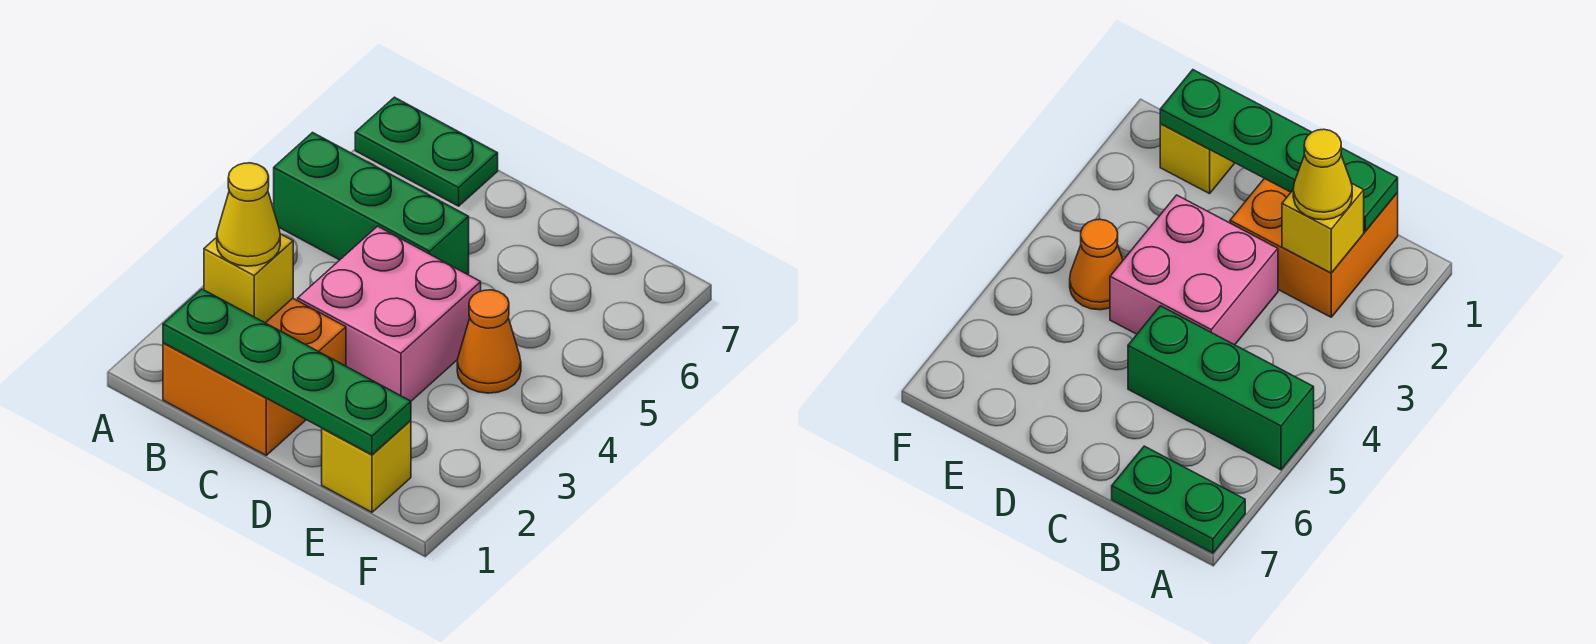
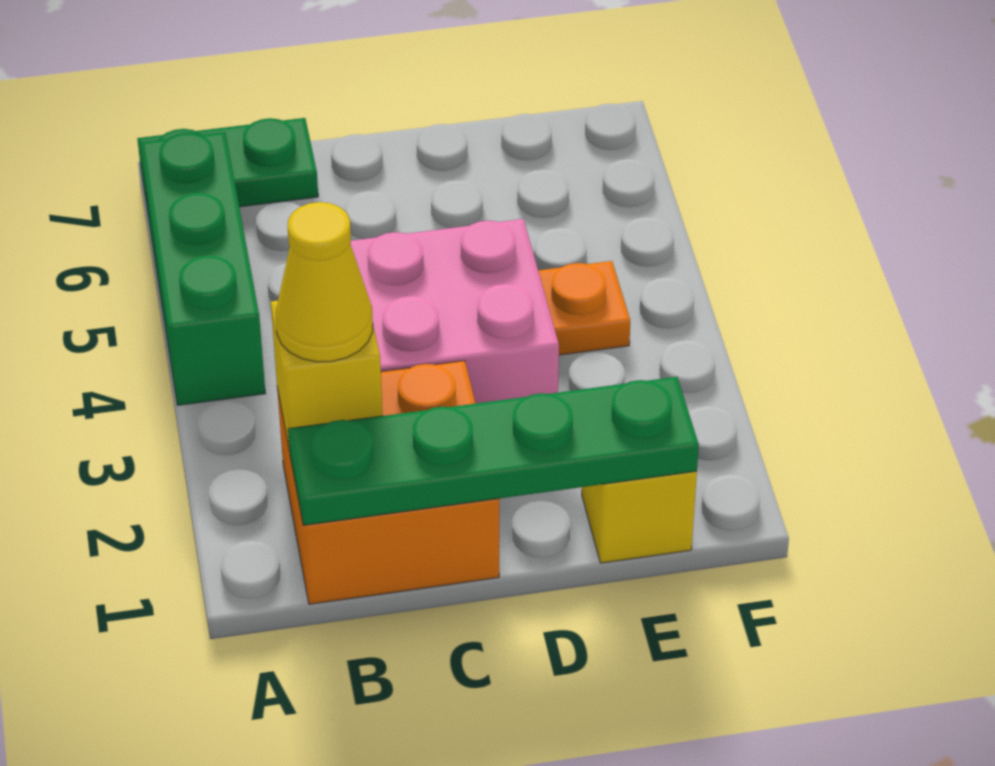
green brick A5:C5 level 1 -> green brick A4:A6 level 1
orange cone E4 level 1 -> orange plate E4 level 1

